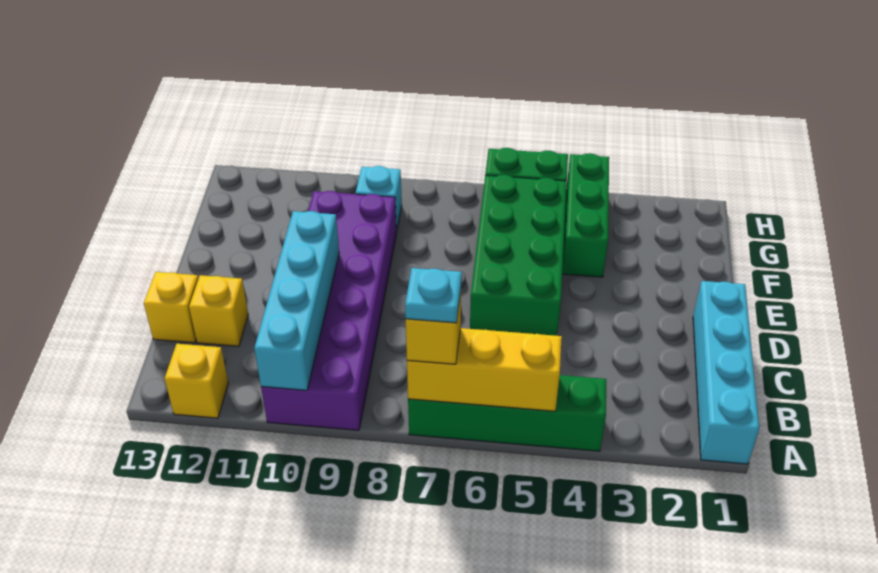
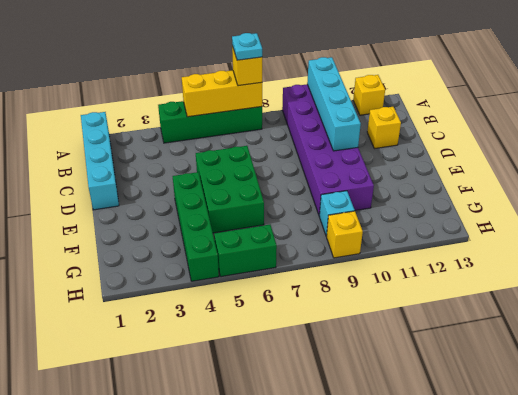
yellow brick C13 level 1 -> yellow brick H9 level 1
green brick D5:G6 level 1 -> green brick D5:F6 level 1
green brick F4:H4 level 1 -> green brick E4:H4 level 1

